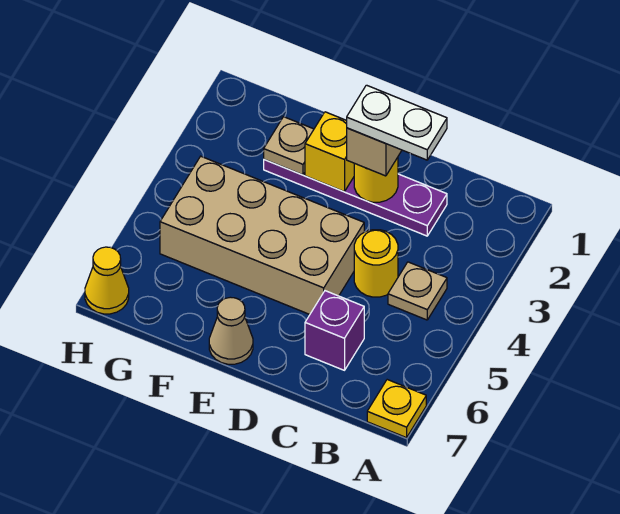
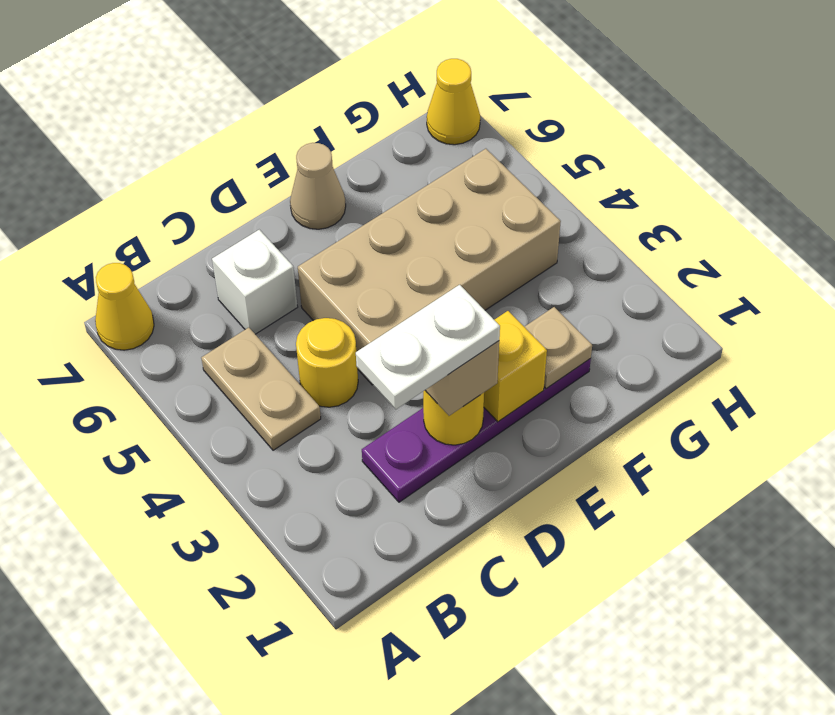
yellow plate A7 level 1 -> yellow cone A7 level 1
tan plate B4 level 1 -> tan plate B4:B5 level 1
purple brick C6 level 1 -> white brick C6 level 1

